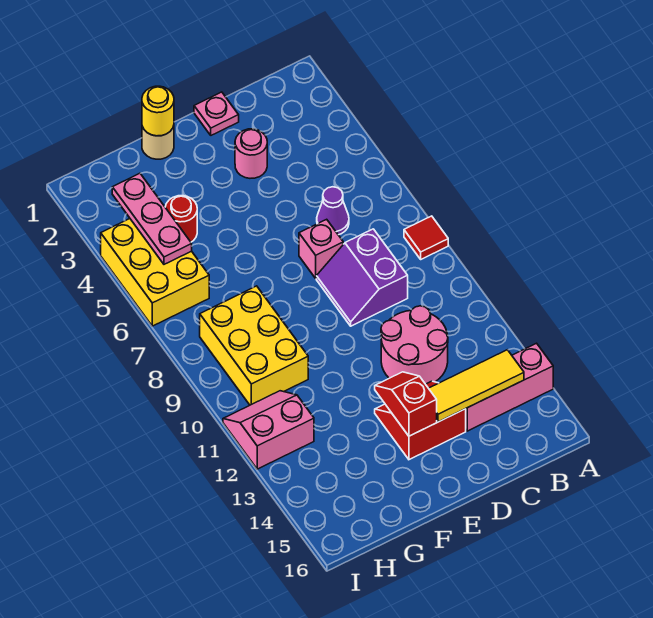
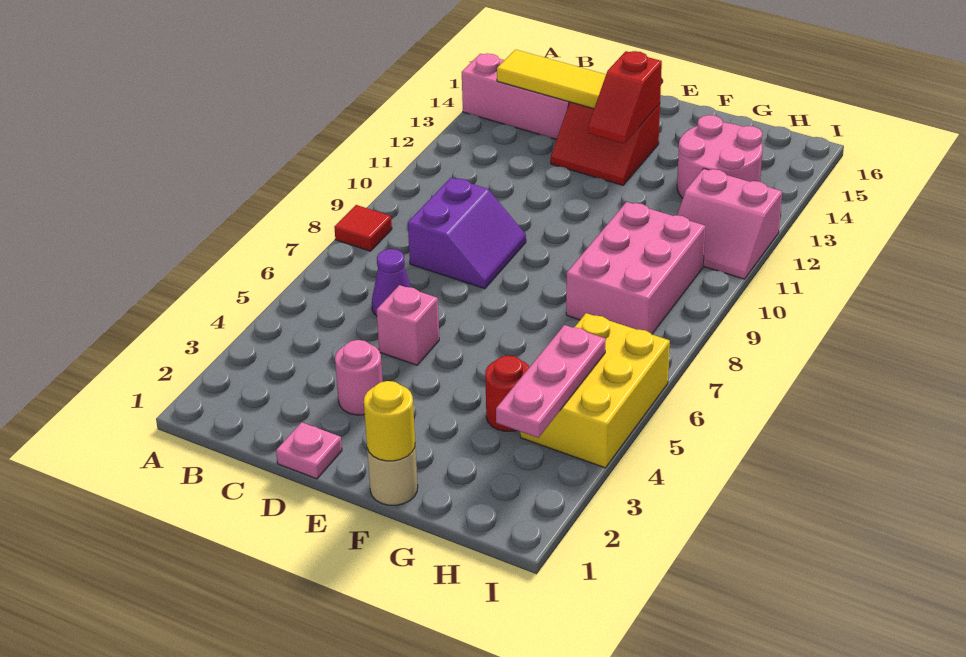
pink round brick C11:D12 level 1 -> pink round brick G13:H14 level 1
pink brick D7 level 1 -> pink brick D5 level 1
yellow brick G8:H10 level 1 -> pink brick G8:H10 level 1

